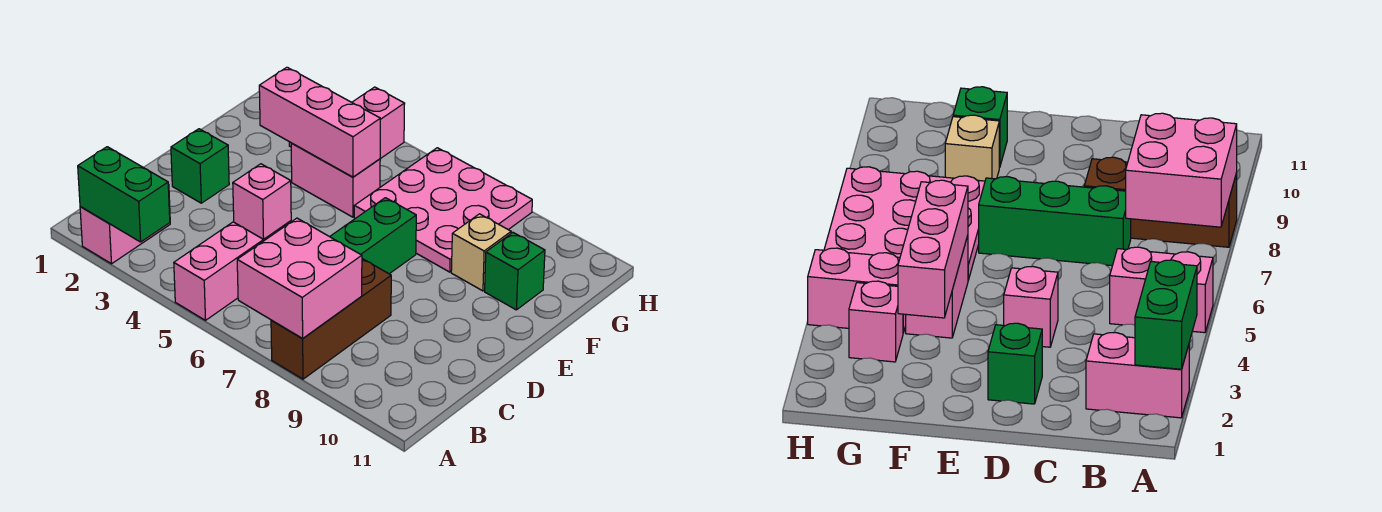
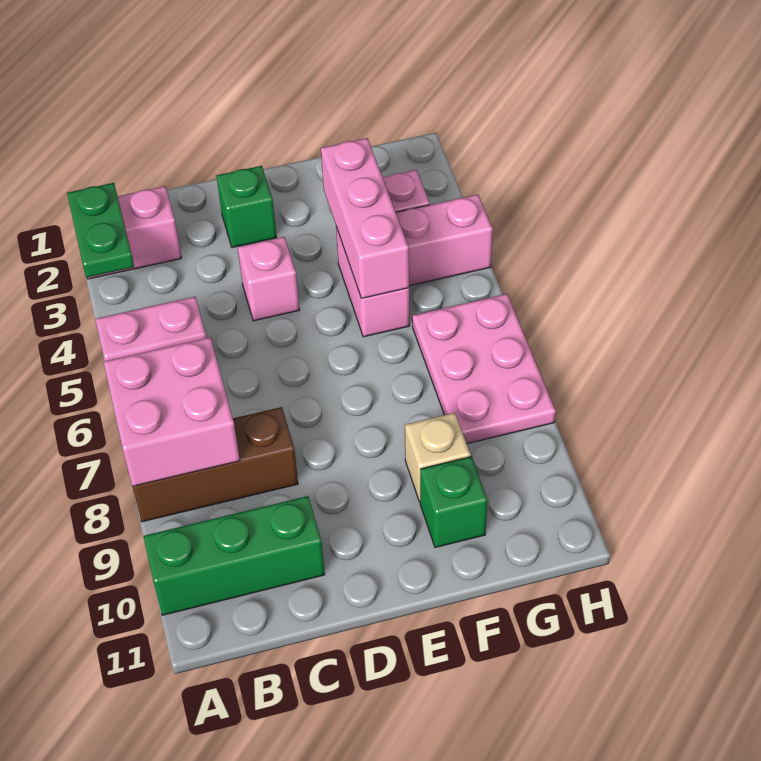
green brick A2:A3 level 2 -> green plate A2:A3 level 2
green brick C7:E7 level 1 -> green brick A10:C10 level 1
pink plate F6:H8 level 1 -> pink plate G6:H8 level 1

